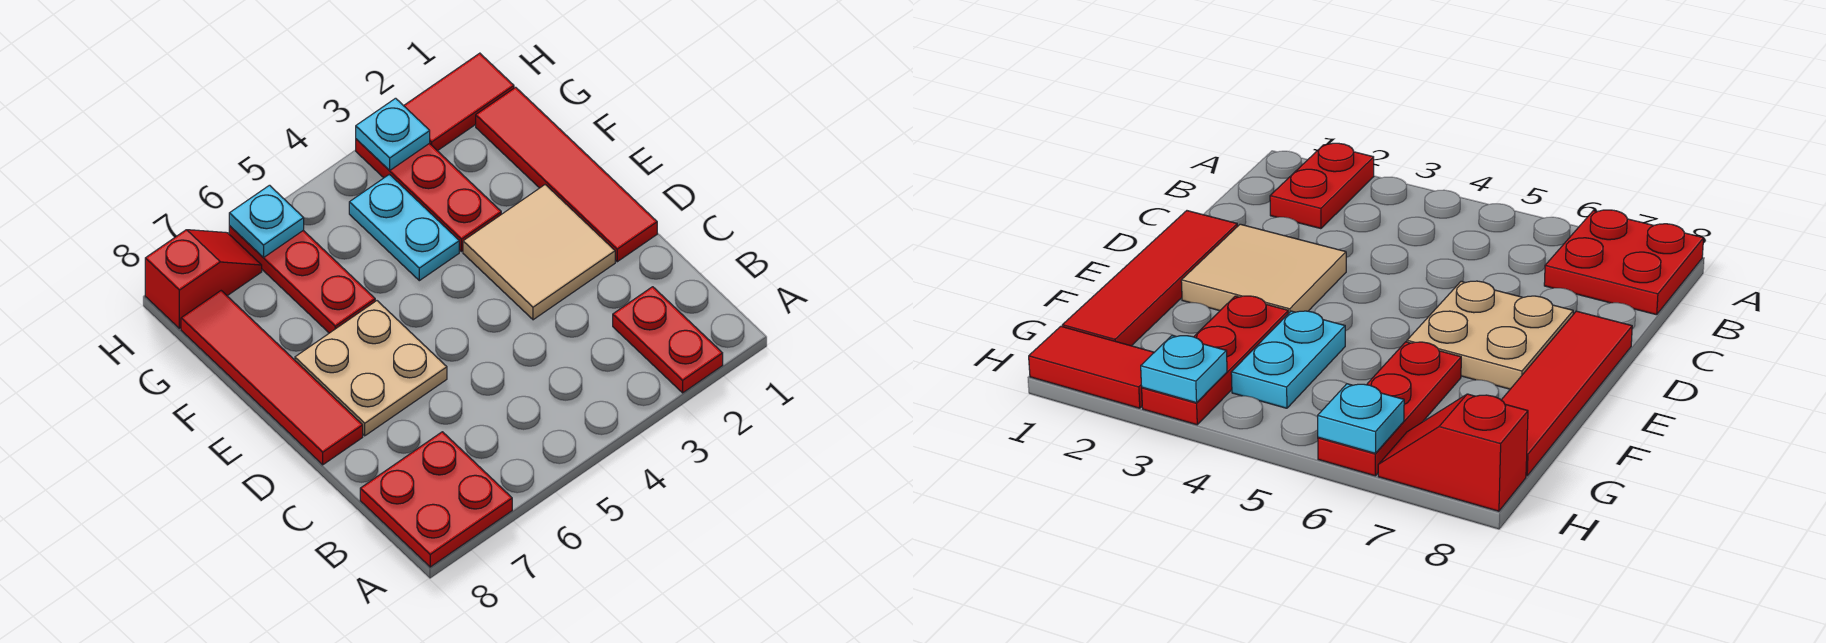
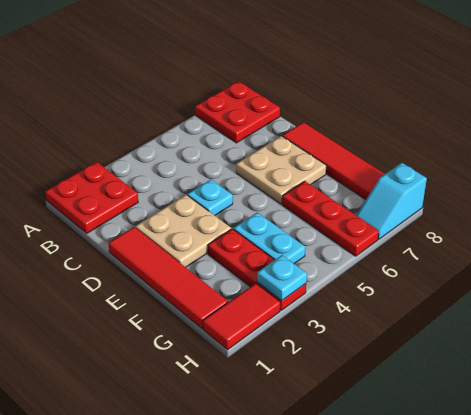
red plate A2:B2 level 1 -> red plate A1:B2 level 1
tan tile D2:E3 level 1 -> tan plate D2:E3 level 1
cyan plate H6 level 2 -> cyan plate D4 level 1
red slope H7:H8 level 1 top 8 -> cyan slope H7:H8 level 1 top 8

